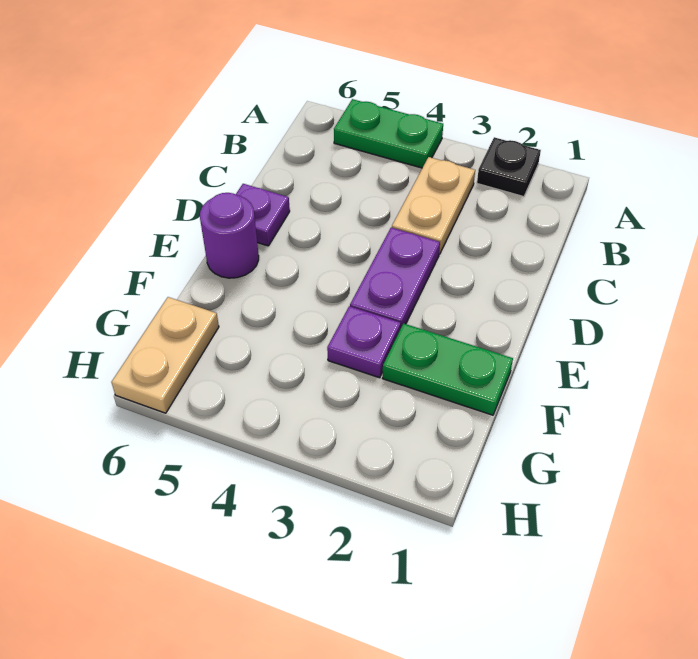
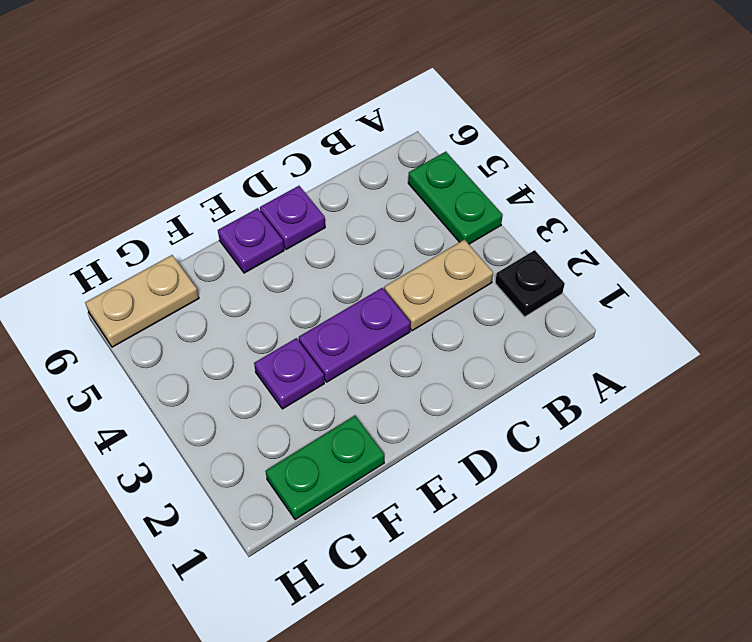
purple round brick E6 level 1 -> purple plate E6 level 1
green plate F1:F2 level 1 -> green plate F1:G1 level 1

